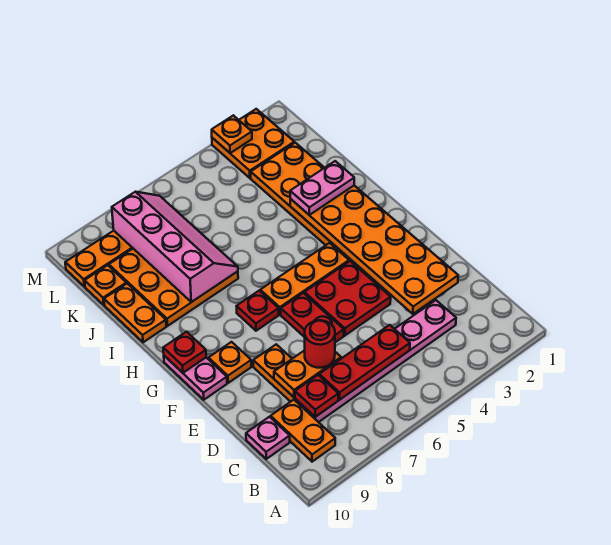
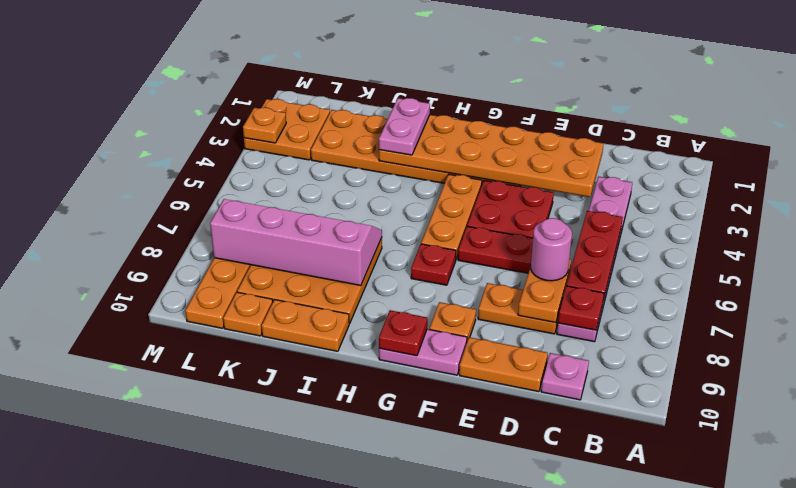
orange plate B9:C9 level 1 -> orange plate D10:E10 level 1
red round brick D7 level 3 -> pink round brick D7 level 3

